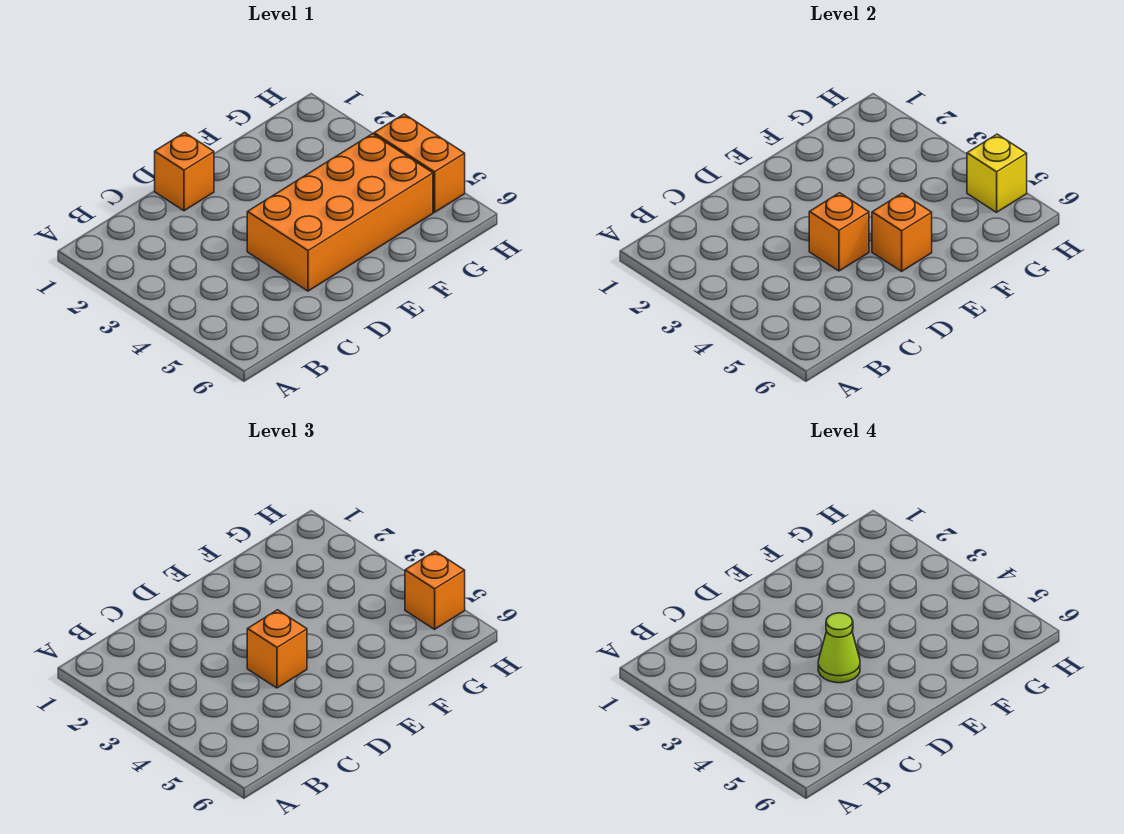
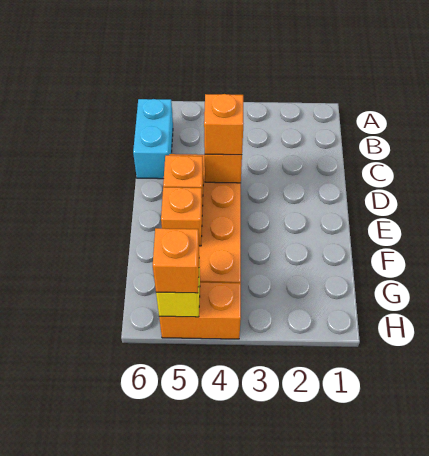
none -> cyan brick B6:C6 level 1
orange brick D1 level 1 -> orange brick F5 level 2
lime cone D4 level 4 -> none

